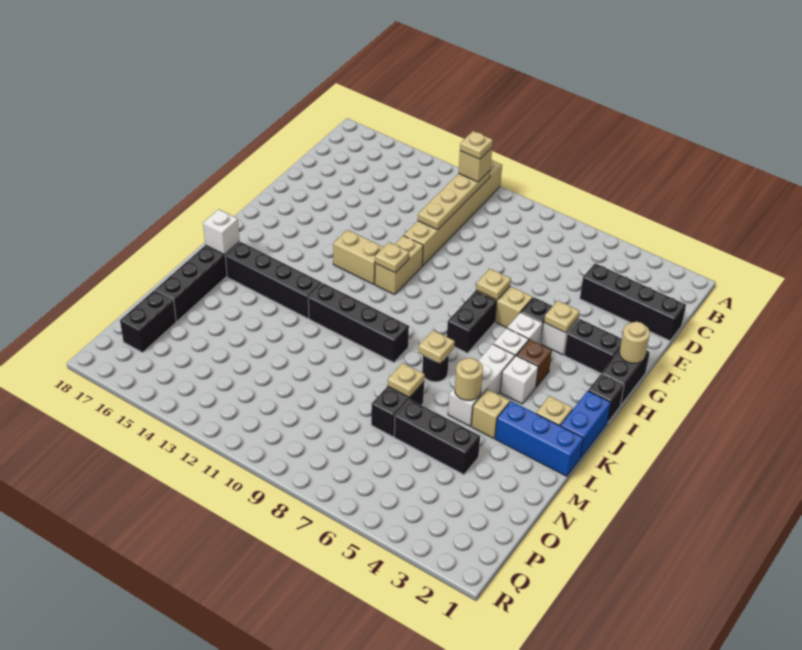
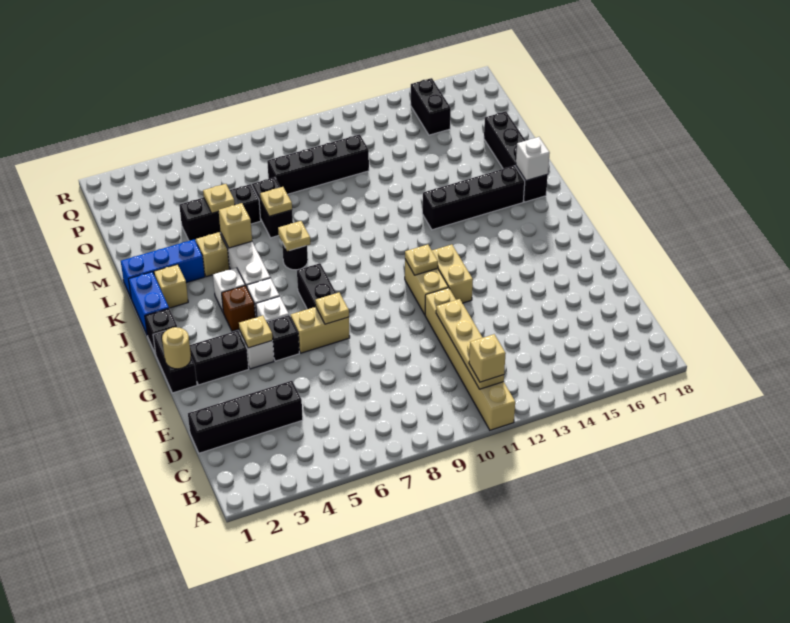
tan plate B11 level 4 -> tan plate N5 level 2
tan brick H12:H13 level 1 -> tan brick G12:H12 level 1
black brick K9:K12 level 1 -> black brick O8:O11 level 1
tan round brick L5 level 2 -> tan brick L5 level 2
black brick O17:P17 level 1 -> black brick P15:Q15 level 1

